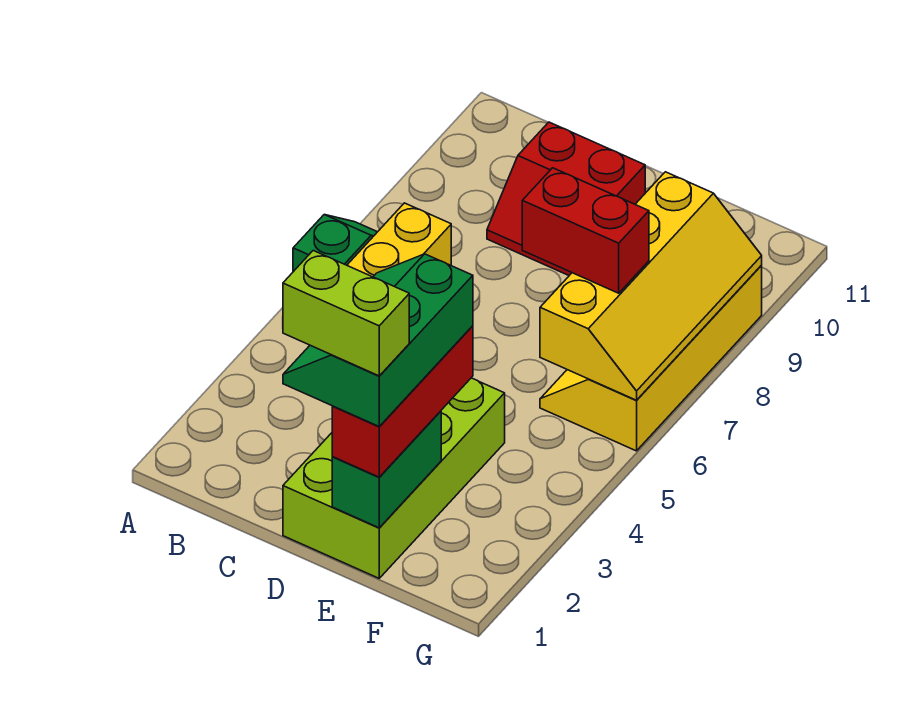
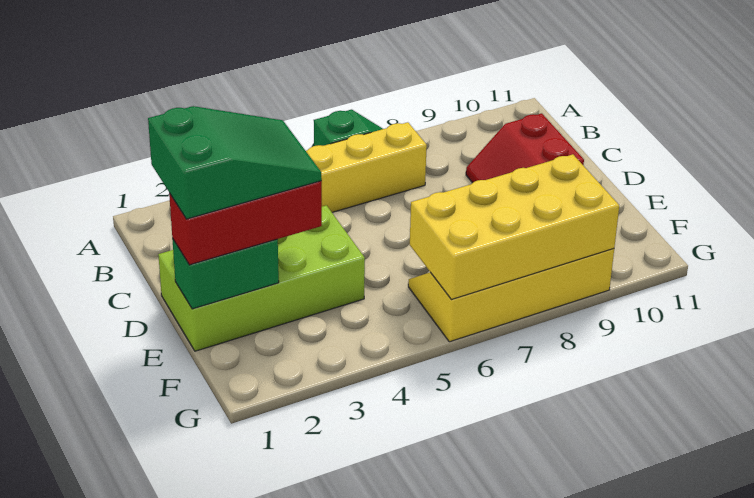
green slope D1:E3 level 4 top E -> green slope D1:E3 level 4 top 1
lime brick D1:E1 level 5 -> none
red brick E7:F7 level 3 -> none
yellow slope F6:G9 level 2 top F -> yellow brick F6:G9 level 2

